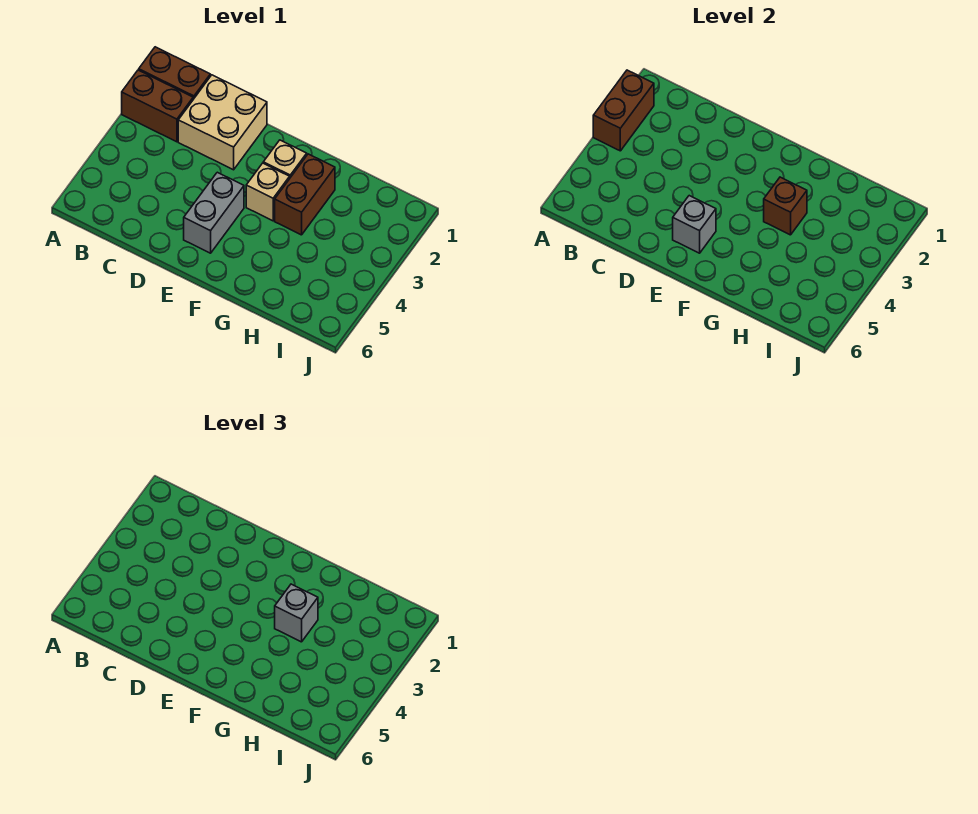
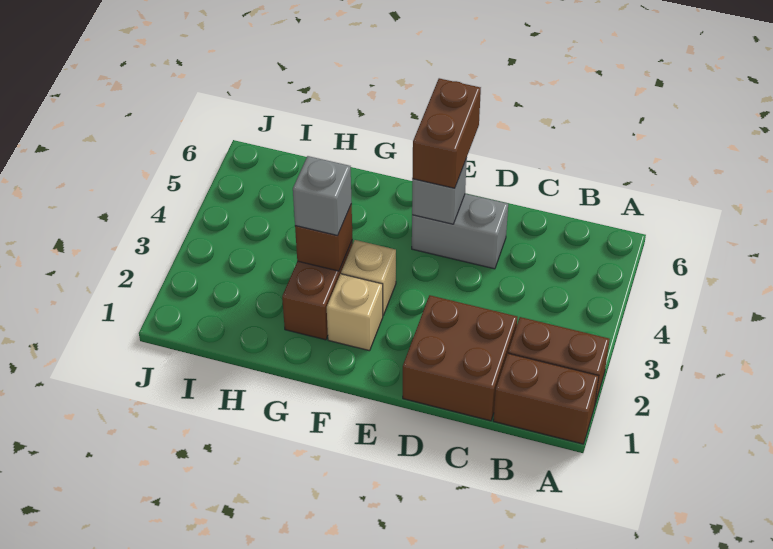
brown brick A2:A3 level 2 -> brown brick E5:E6 level 3
tan brick C1:D2 level 1 -> brown brick C1:D2 level 1
grey brick E4:E5 level 1 -> grey brick D5:E5 level 1

